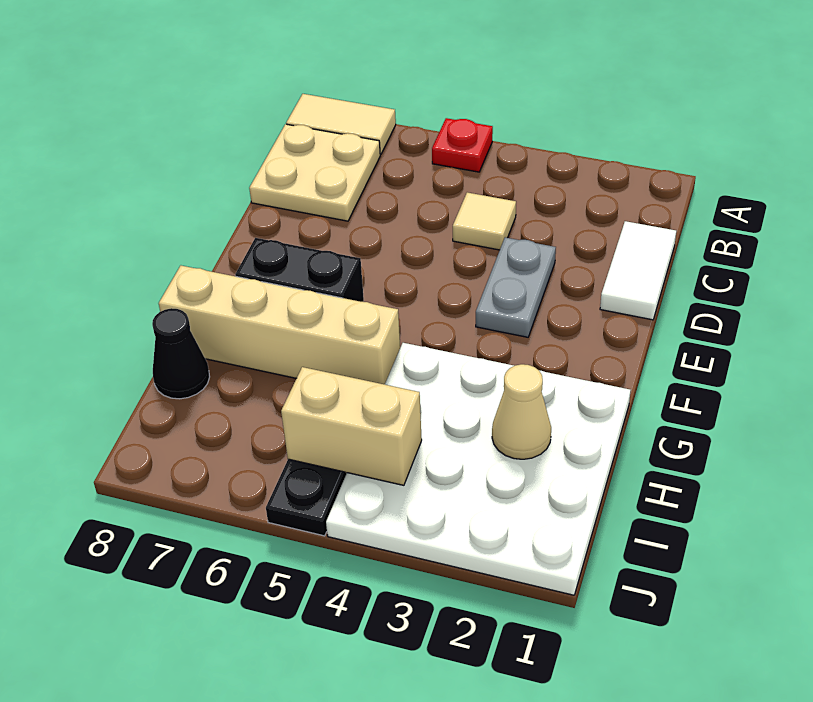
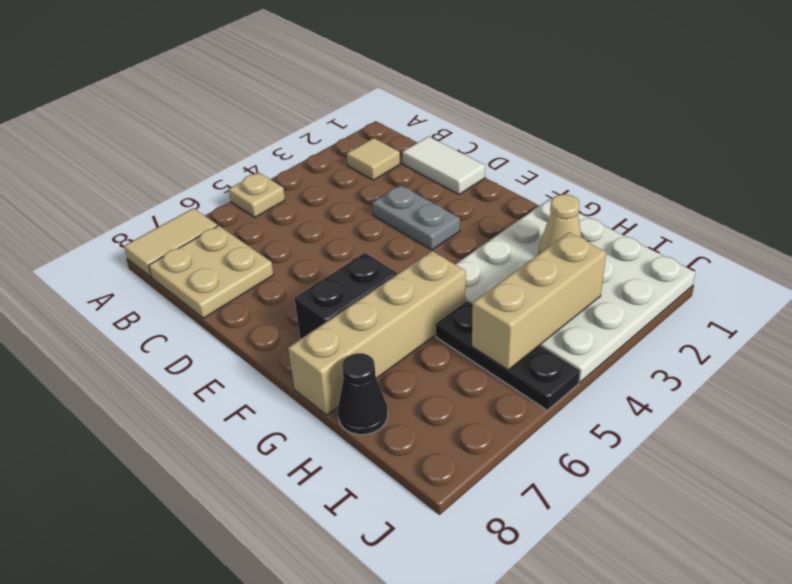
red plate A5 level 1 -> tan plate A5 level 1
tan tile C4 level 1 -> tan tile B2 level 1
tan brick I4:I5 level 2 -> tan brick I3:I5 level 2

